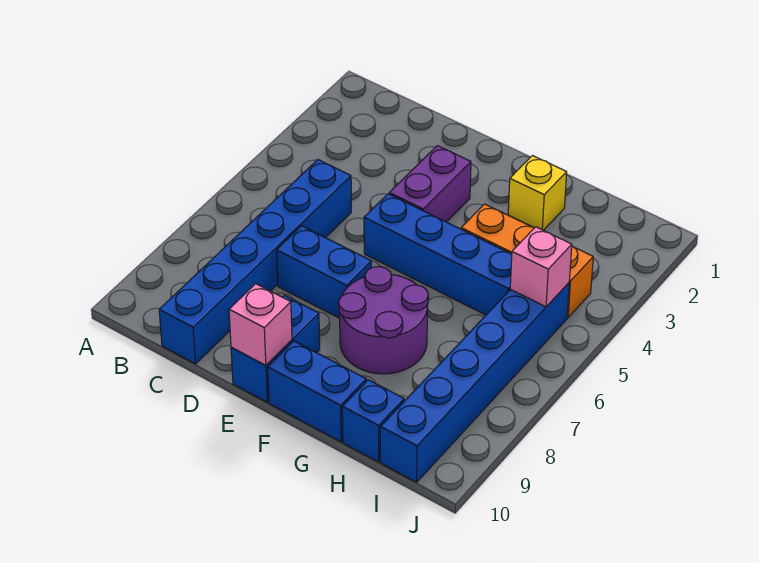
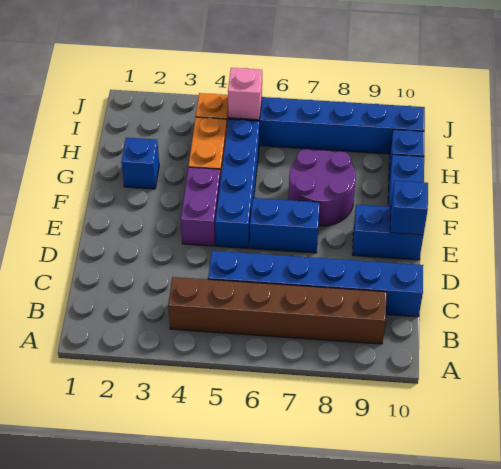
none -> brown brick B4:B9 level 1
blue brick D7:E7 level 1 -> blue brick E6:E7 level 1
purple brick E3:E4 level 1 -> purple brick E4:F4 level 1
pink brick E10 level 2 -> blue brick E10 level 2
yellow brick G2 level 1 -> blue brick G2 level 1

